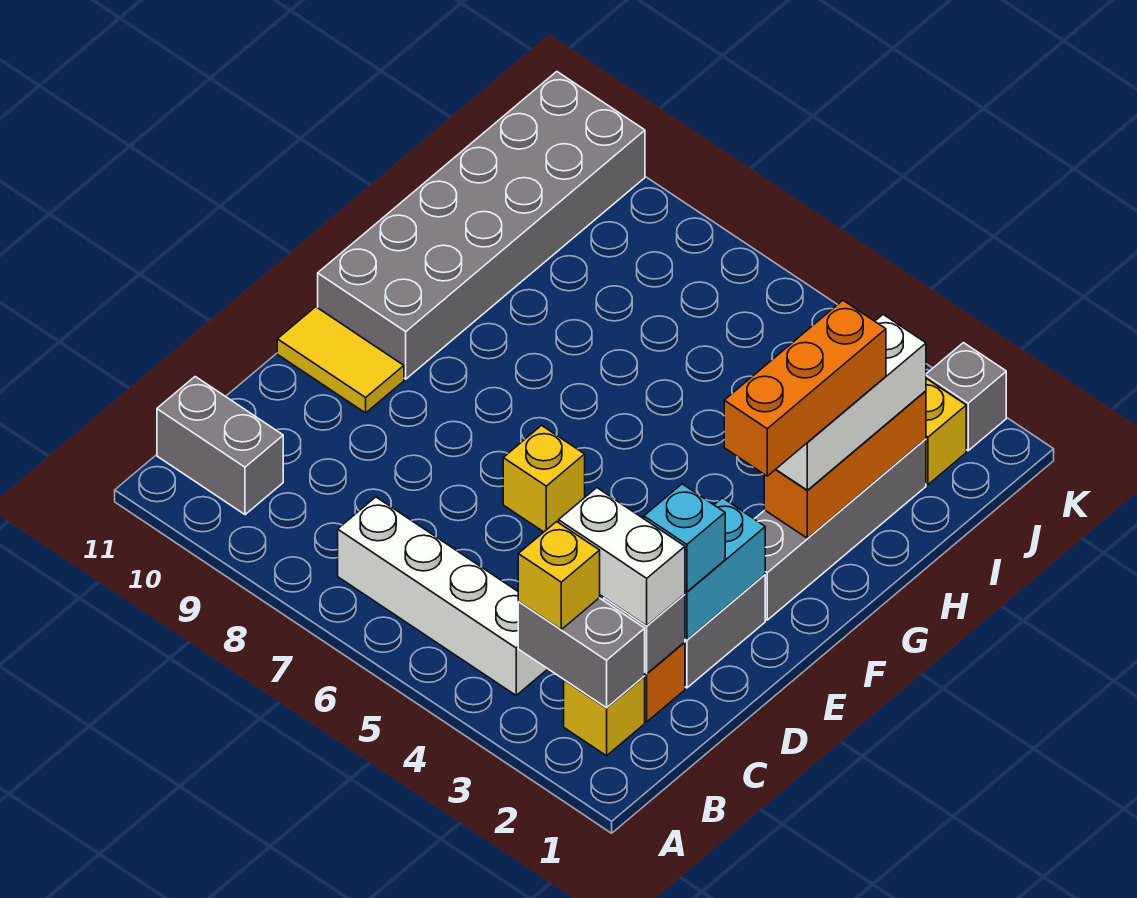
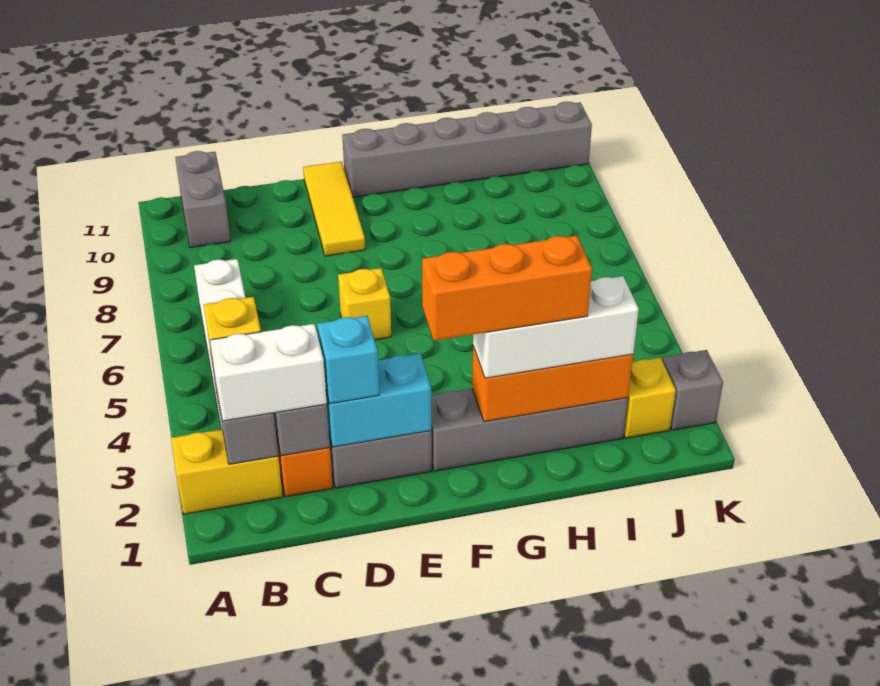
yellow brick B2 level 1 -> yellow brick A2:B2 level 1
white brick C2:C3 level 3 -> white brick B2:C2 level 3
yellow tile E10:E11 level 1 -> yellow tile E9:E11 level 1
grey brick F10:K11 level 1 -> grey brick F11:K11 level 1

